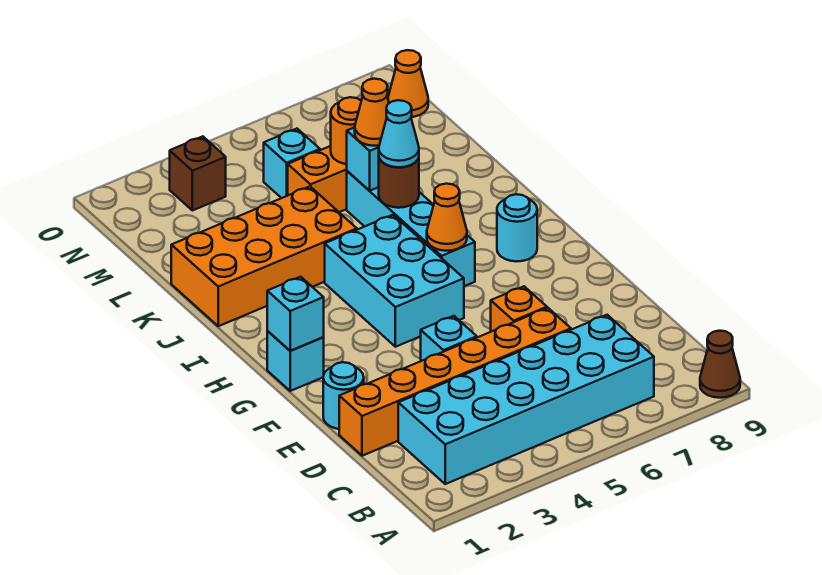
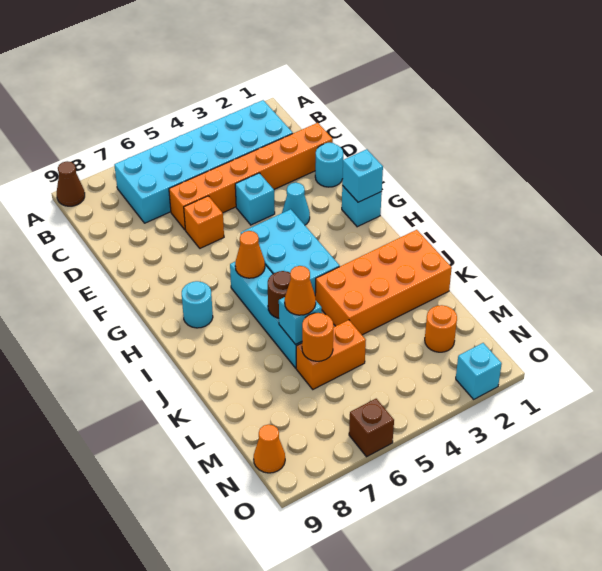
cyan cone J6 level 3 -> cyan cone F3 level 1
none -> orange round brick M2 level 1
cyan brick M5 level 1 -> cyan brick O2 level 1
brown brick N3 level 1 -> brown brick O6 level 1

